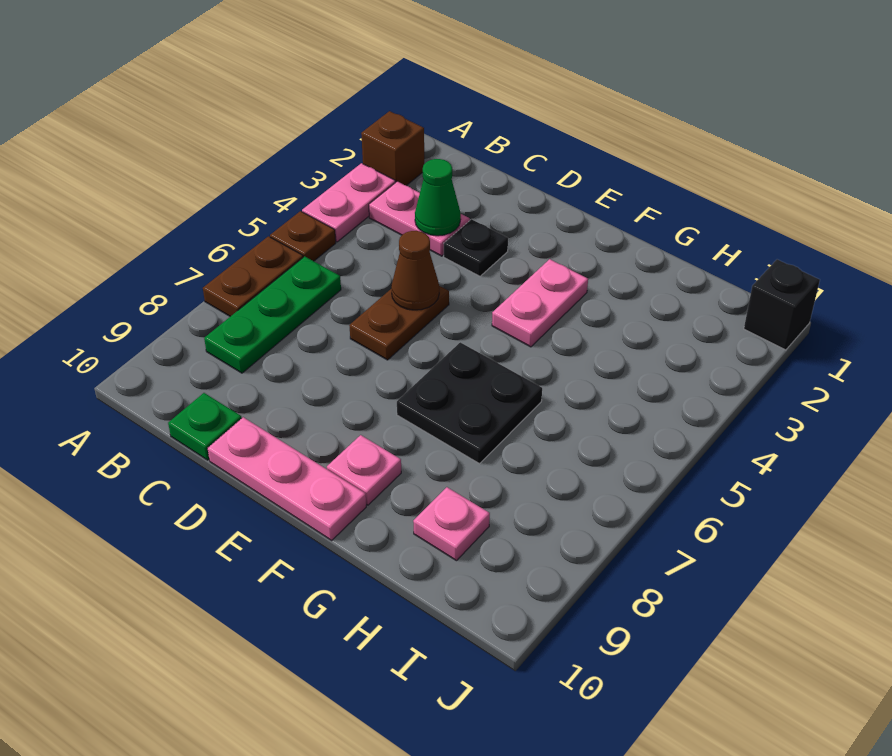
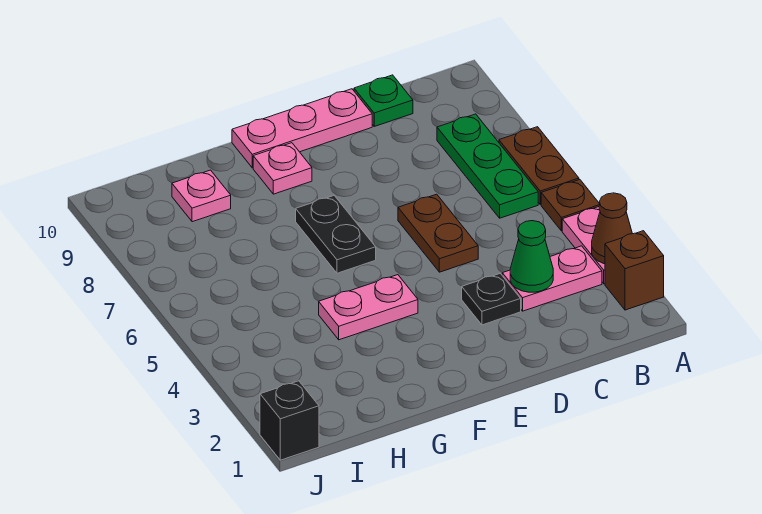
brown cone D5 level 2 -> brown cone A3 level 2
pink plate F3:F4 level 1 -> pink plate F4:G4 level 1
black plate F6:G7 level 1 -> black plate F6:F7 level 1

